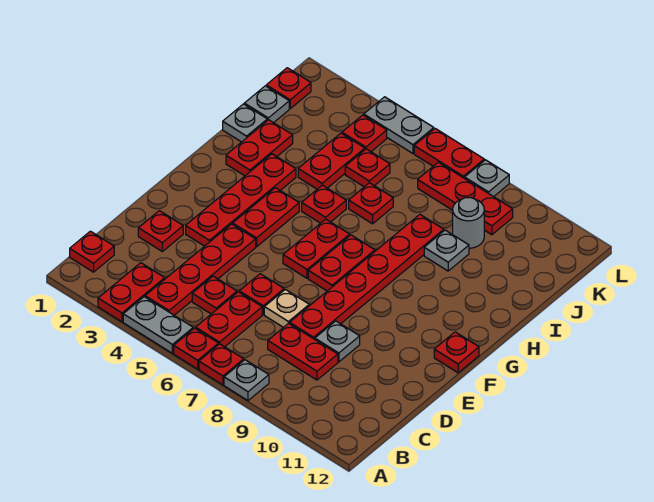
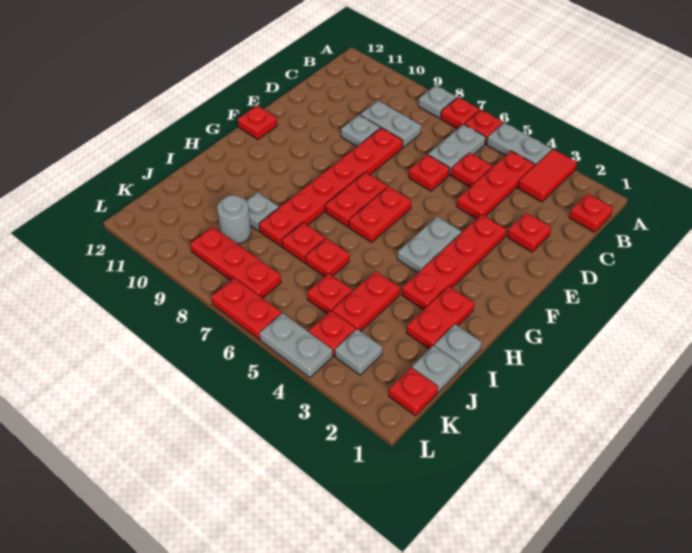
red plate A3:B3 level 1 -> red tile A3:B3 level 1
red plate B4:E4 level 1 -> red plate B4:D4 level 1
red plate B6:C6 level 1 -> grey plate B6:C6 level 1
red plate C8:C9 level 1 -> grey plate C8:C9 level 1
tan plate D7 level 1 -> none
red plate F4:G4 level 1 -> grey plate F4:G4 level 1
red plate H5 level 1 -> red plate I7 level 1
grey plate L8 level 1 -> grey plate K3 level 1

